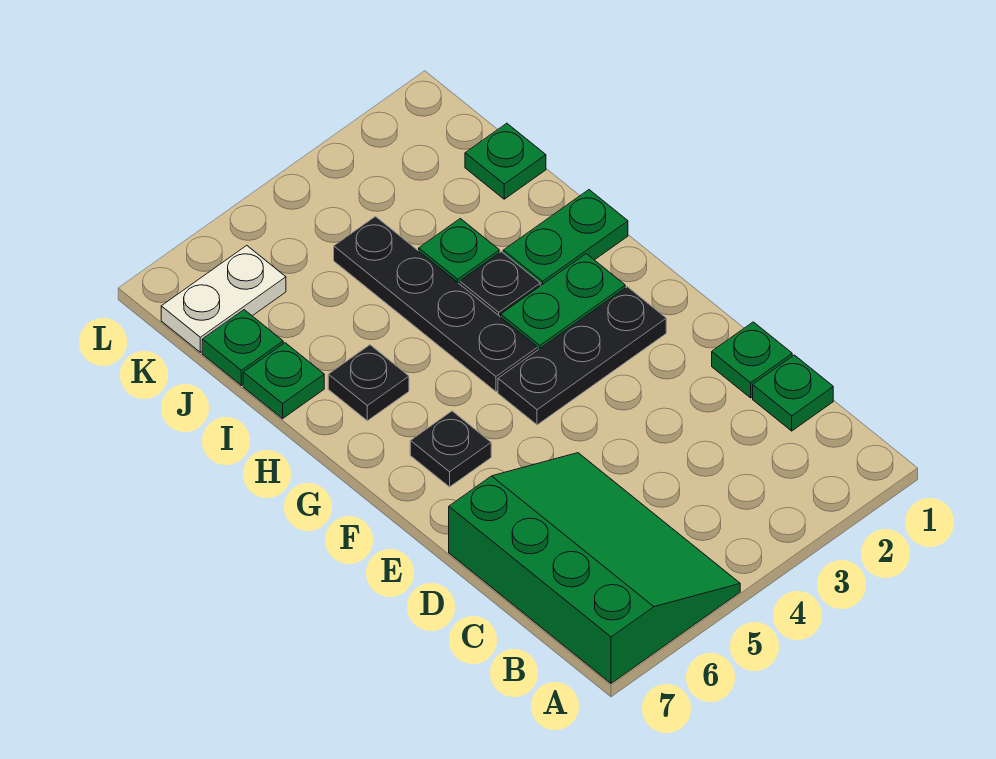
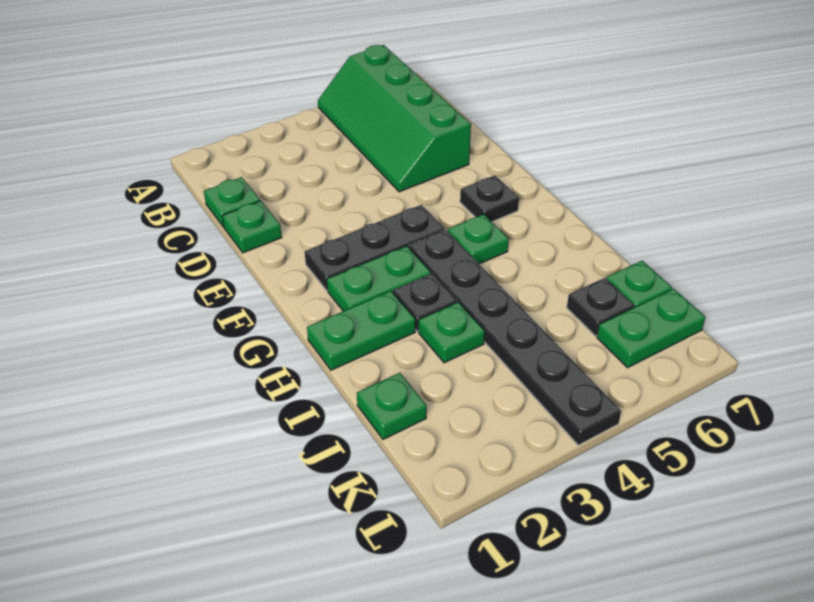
green slope A5:D7 level 1 top 7 -> green slope A5:D6 level 1 top 6
black plate G4:J4 level 1 -> black plate G4:L4 level 1
black plate H6 level 1 -> black plate J6 level 1
green plate I7 level 1 -> green plate G5 level 1
white plate K6:K7 level 1 -> green plate K6:K7 level 1

